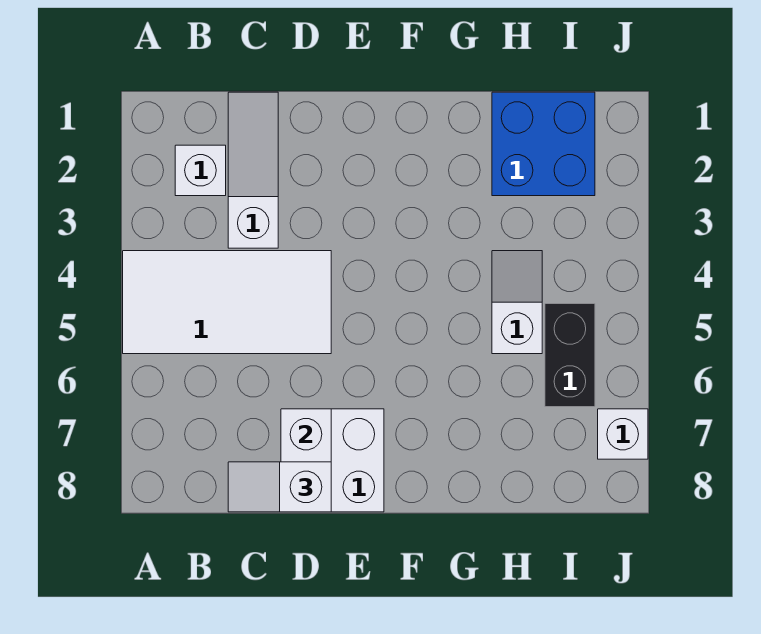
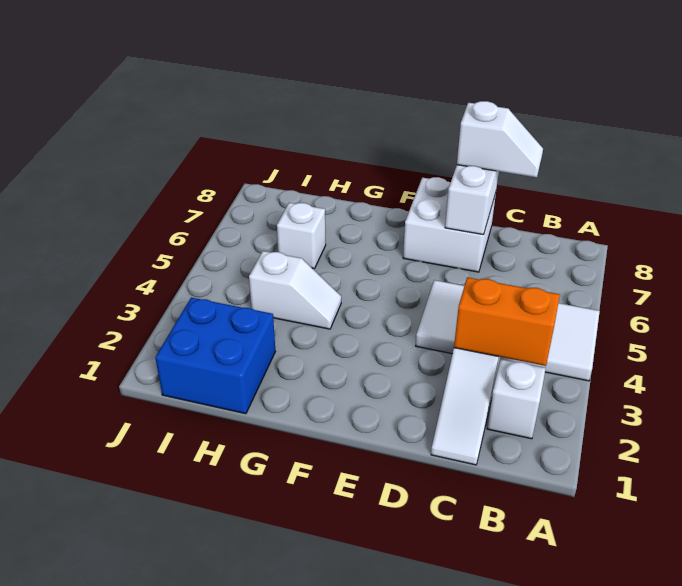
none -> orange brick B3:C3 level 2
white slope H4:H5 level 1 top 5 -> white slope G4:H4 level 1 top H
black brick I5:I6 level 1 -> none
white brick J7 level 1 -> white brick H6 level 1

